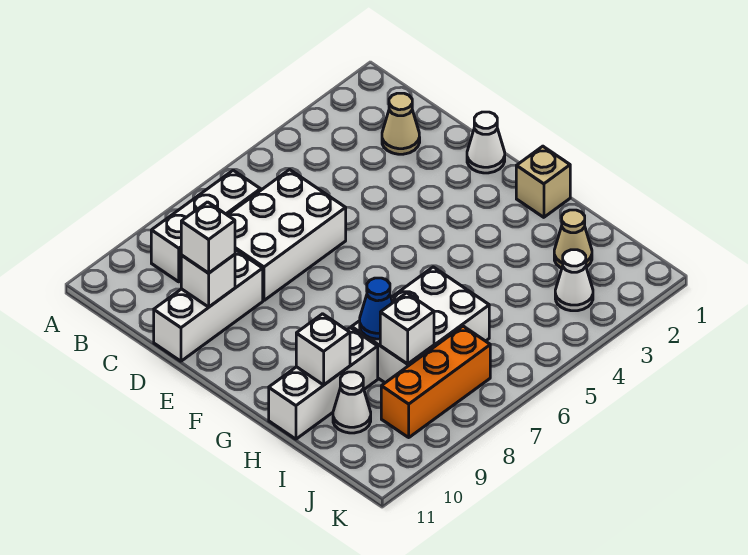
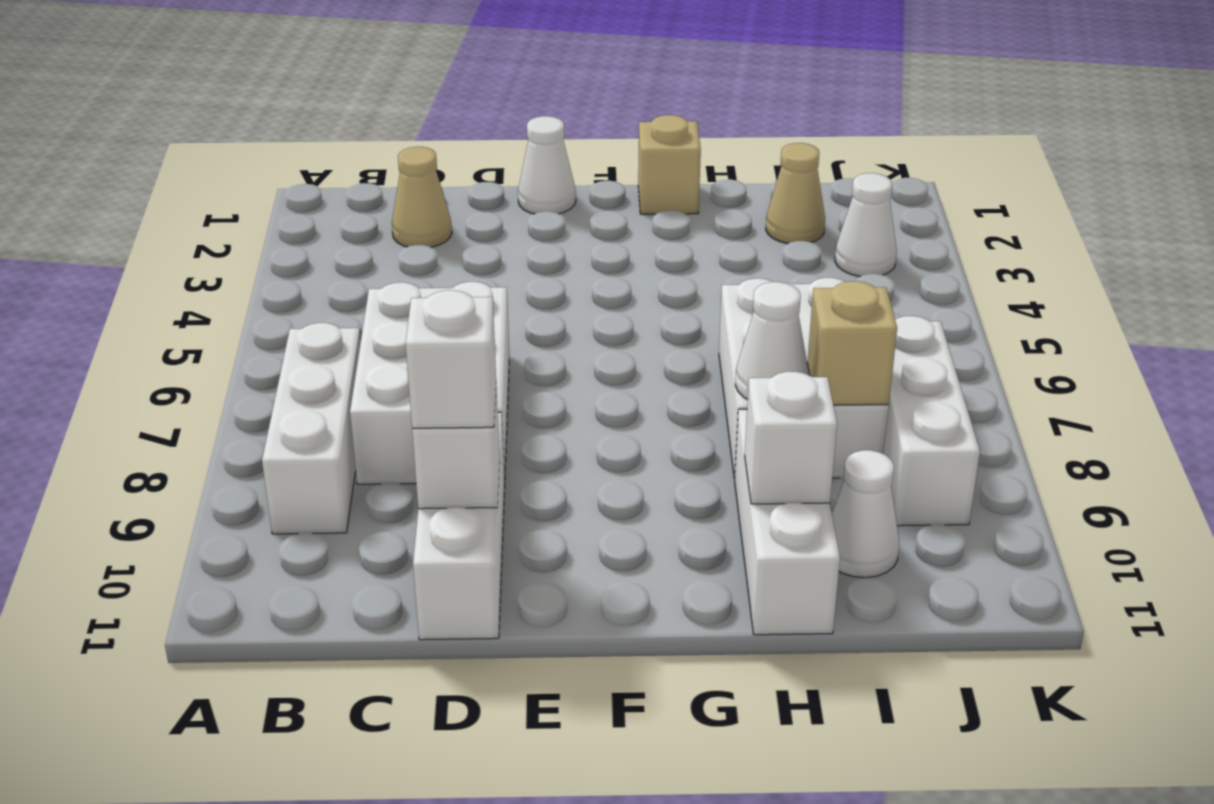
blue cone H8 level 2 -> white cone H8 level 2
white brick I8 level 2 -> tan brick I8 level 2
orange brick J7:J9 level 1 -> white brick J7:J9 level 1

